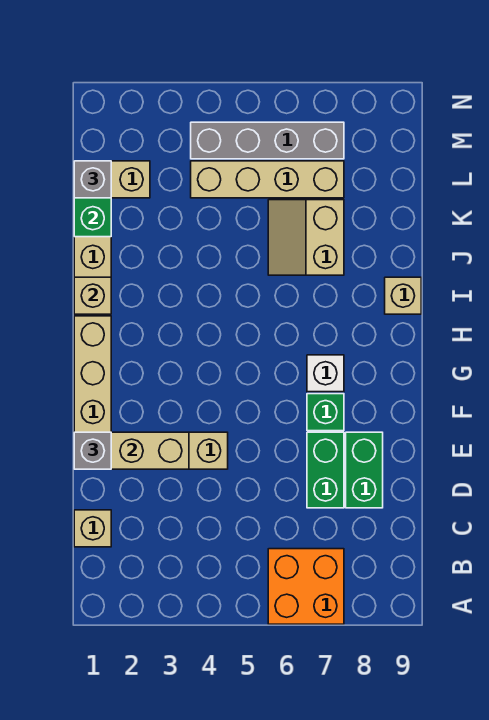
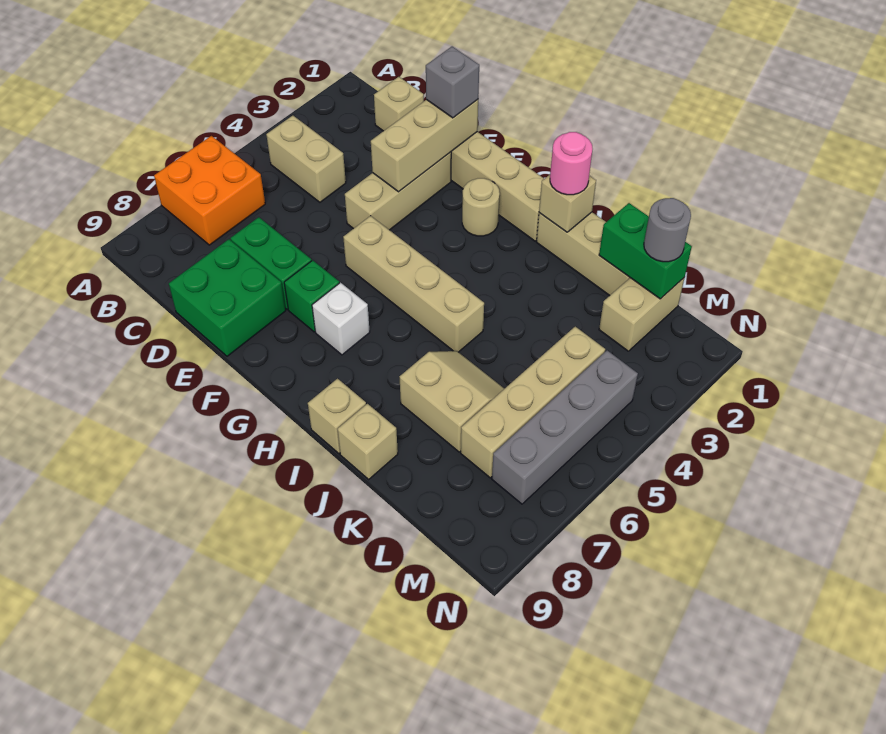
none -> tan brick B4:C4 level 1
green brick D8:E8 level 1 -> green brick D8:E9 level 1
none -> tan brick F5:I5 level 1
none -> tan round brick G2 level 1
none -> pink round brick I1 level 3
none -> tan brick J9 level 1
grey brick L1 level 3 -> grey round brick L1 level 3

